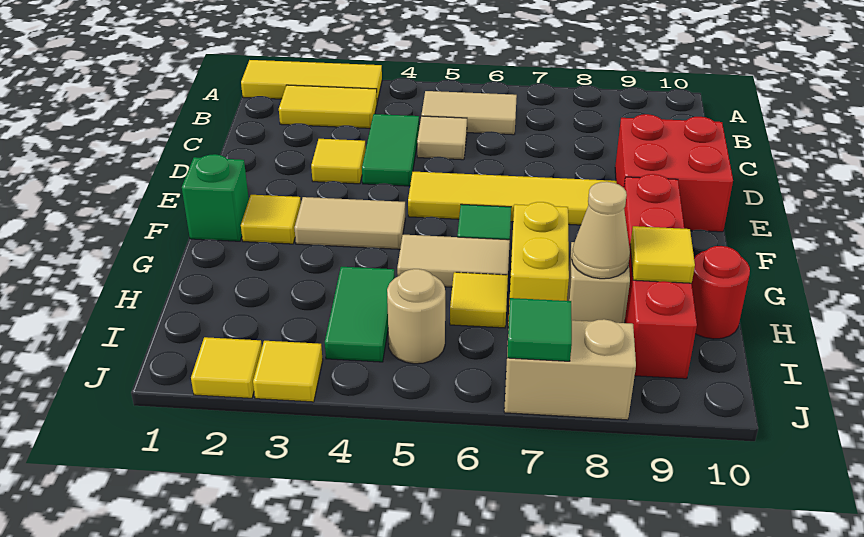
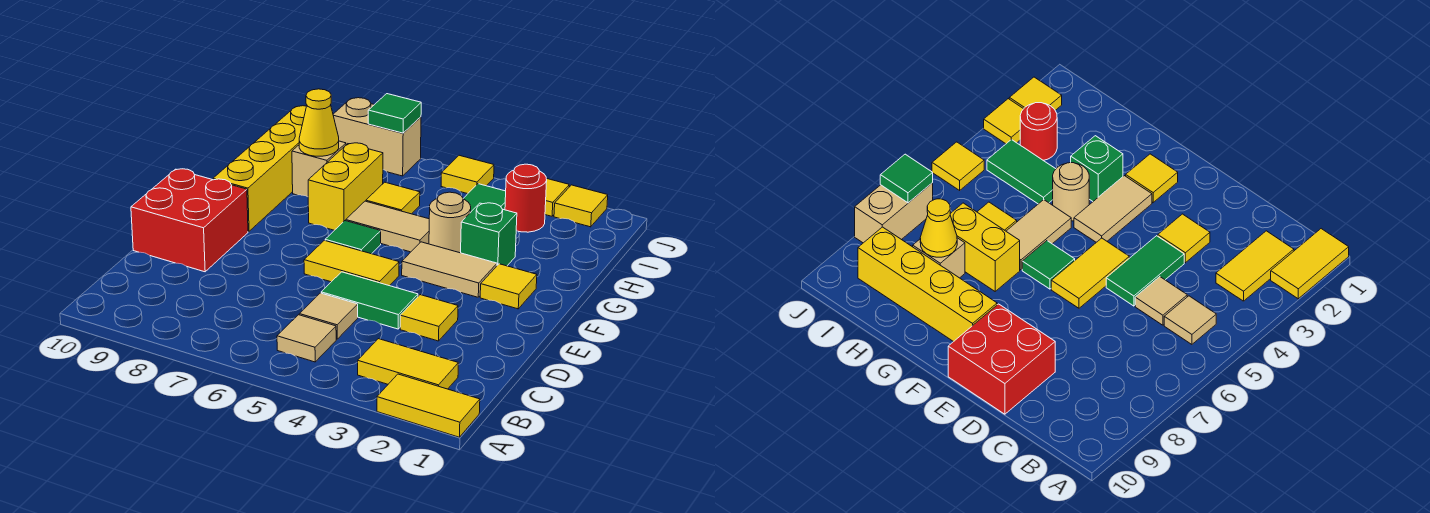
yellow tile A1:A3 level 1 -> yellow tile A1:A2 level 1
tan tile B5:B6 level 1 -> tan tile B5 level 1
green tile C4:D4 level 1 -> green tile D4:D5 level 1
yellow tile E5:E8 level 1 -> yellow tile E5:E6 level 1
green brick F1 level 1 -> green brick G3 level 1
red brick F9:I9 level 1 -> yellow brick F9:I9 level 1
tan cone H8 level 2 -> yellow cone H8 level 2
yellow tile H9 level 2 -> yellow tile J5 level 1
red round brick H10 level 1 -> red round brick I3 level 1
tan round brick I5 level 1 -> tan round brick G4 level 1

